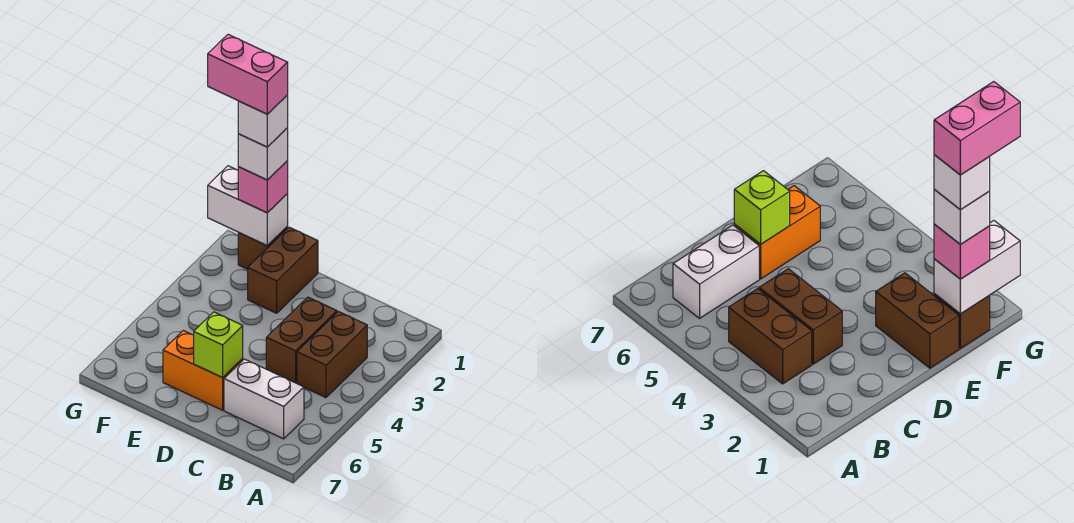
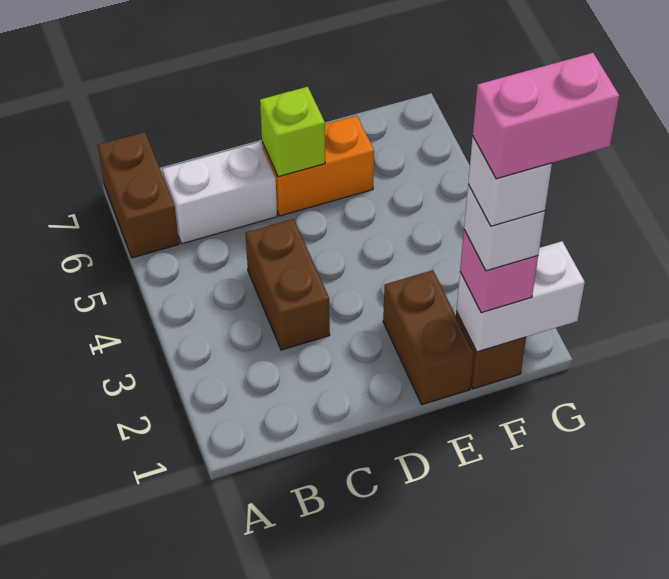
brown brick B3:B4 level 1 -> brown brick A6:A7 level 1

